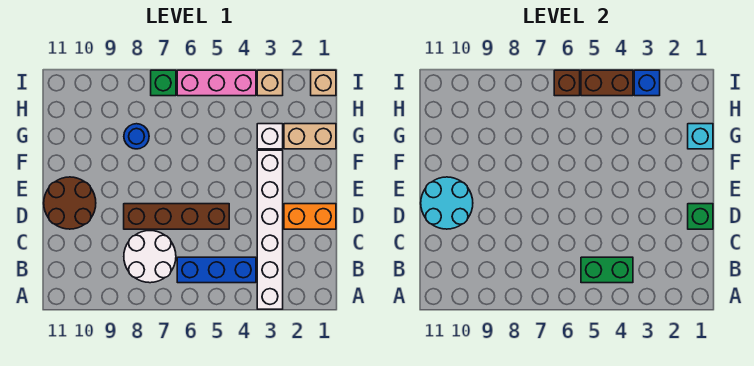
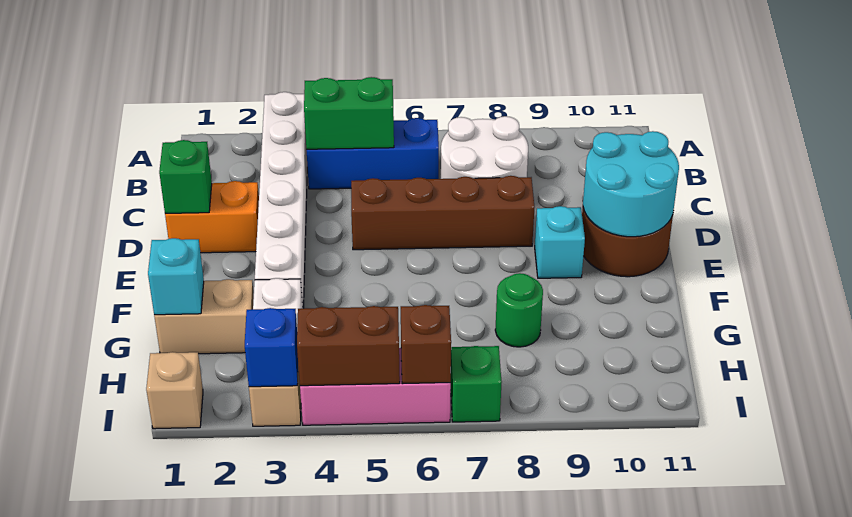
none -> cyan brick E9 level 1
blue round brick G8 level 1 -> green round brick G8 level 1

